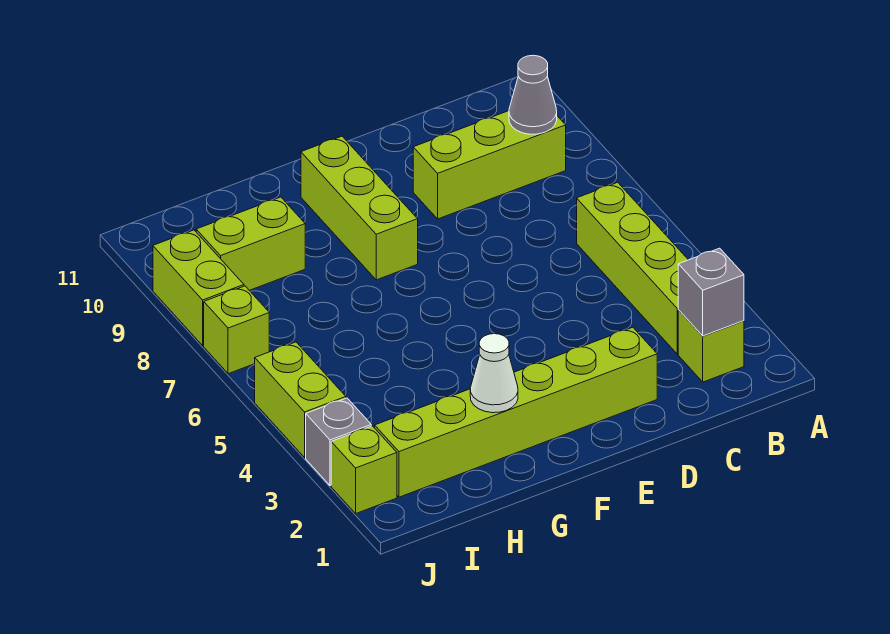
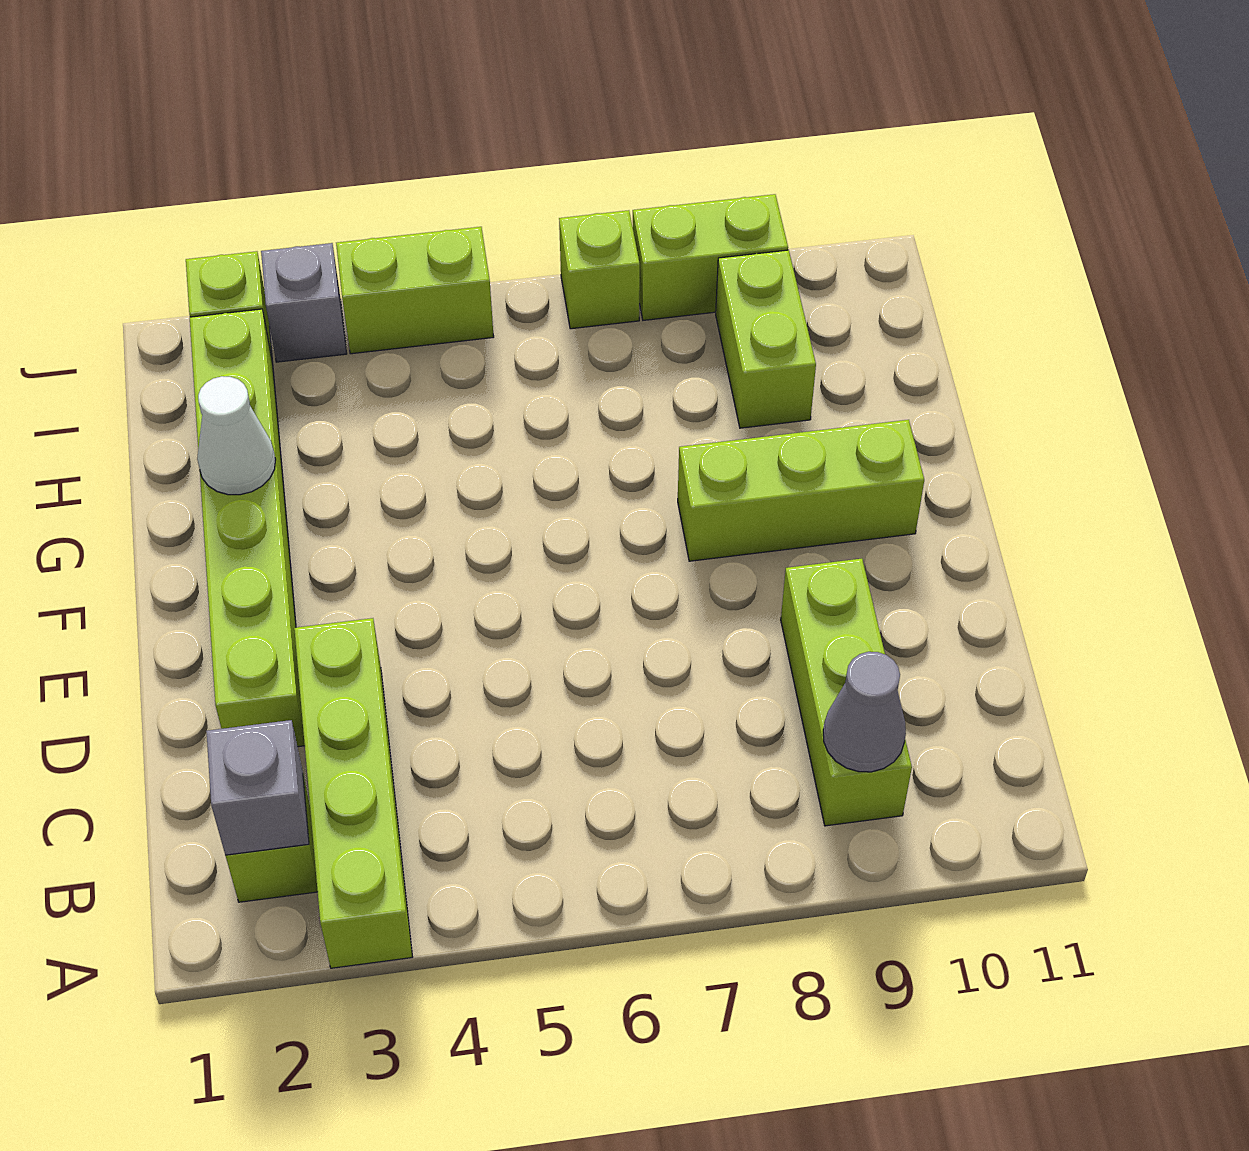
lime brick B3:B6 level 1 -> lime brick A3:D3 level 1

